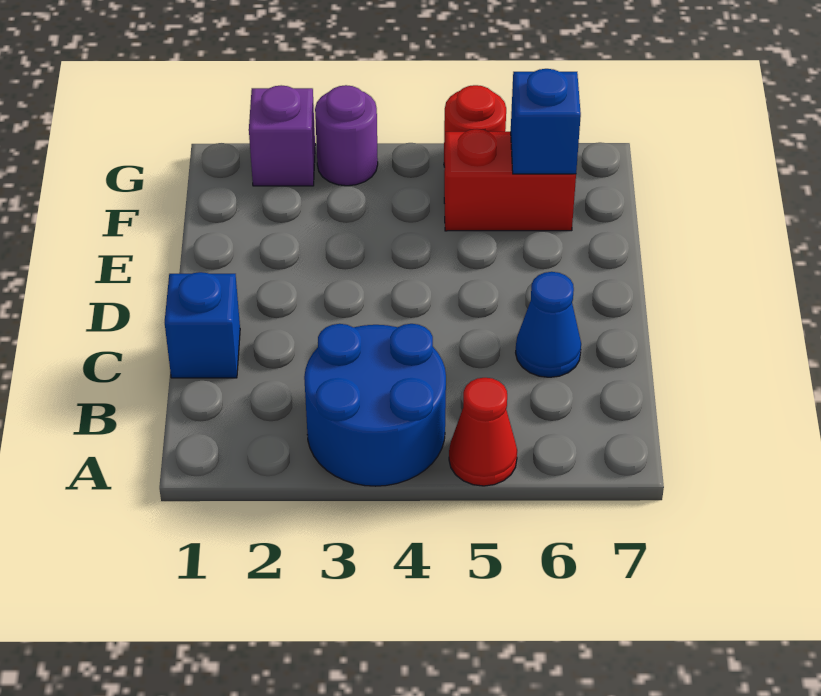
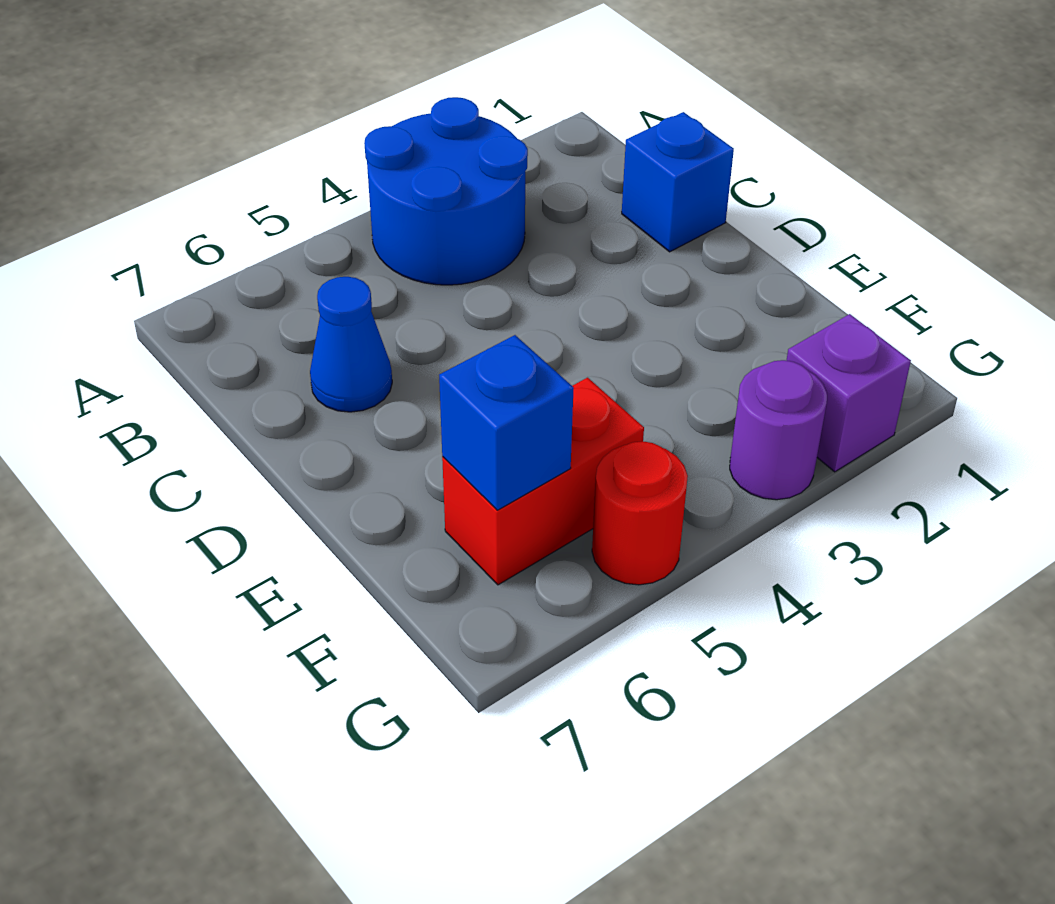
red cone A5 level 1 -> none

